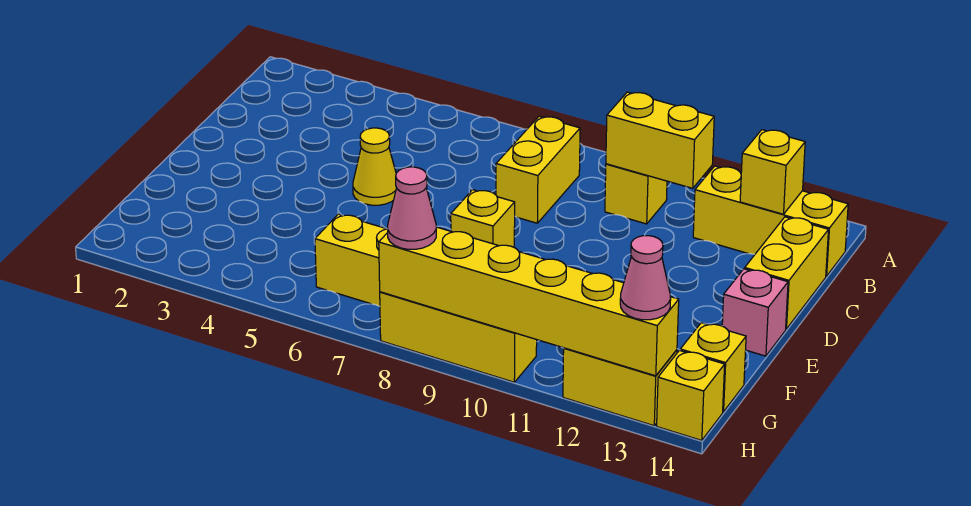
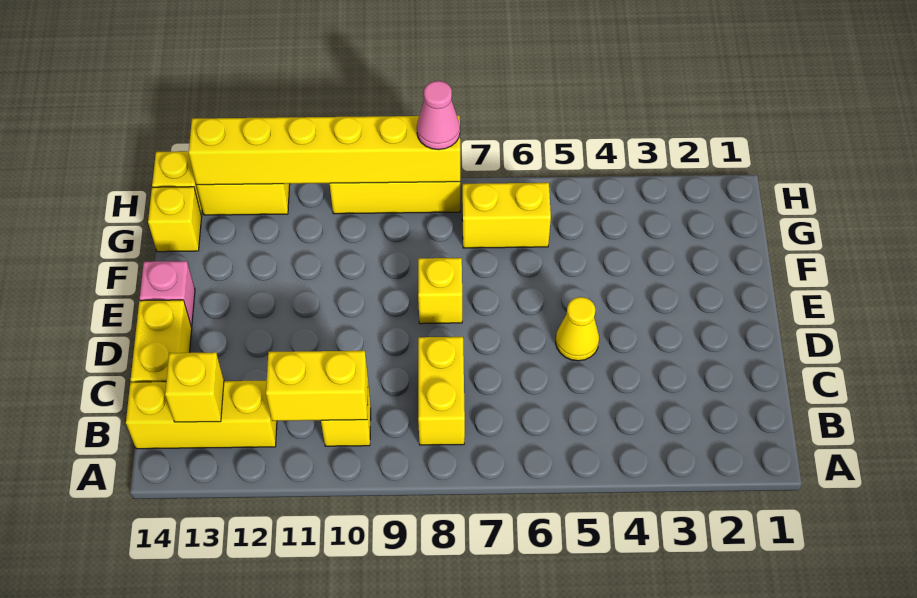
pink cone H13 level 3 -> none

